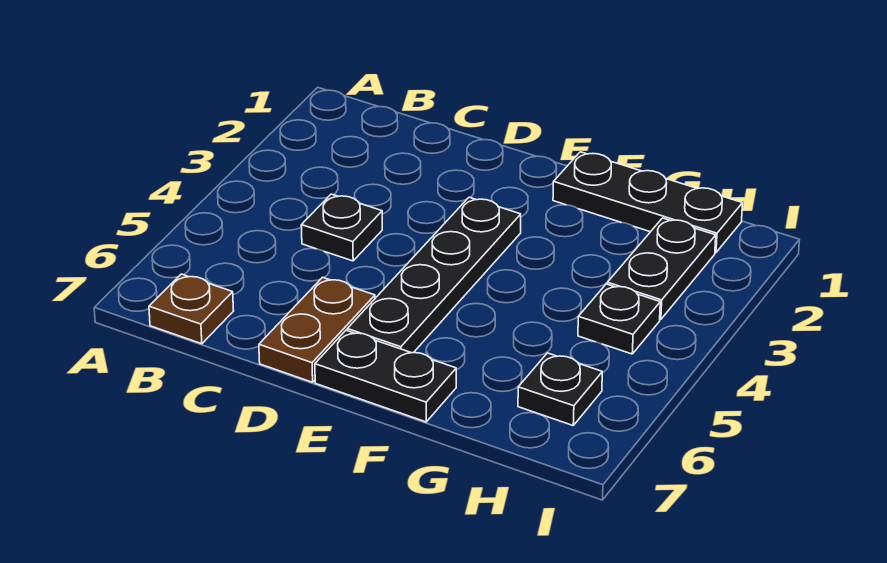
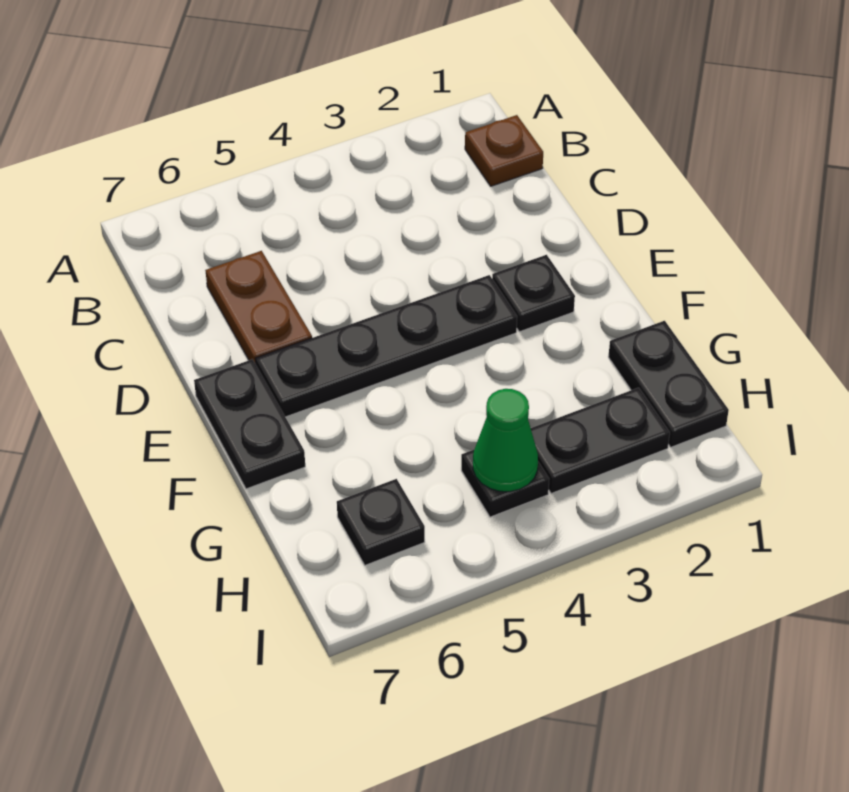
brown plate B7 level 1 -> brown plate B1 level 1
black plate C4 level 1 -> black plate E2 level 1
brown plate D6:D7 level 1 -> brown plate C6:D6 level 1
black plate F1:H1 level 1 -> black plate G1:H1 level 1
none -> green cone H4 level 2

